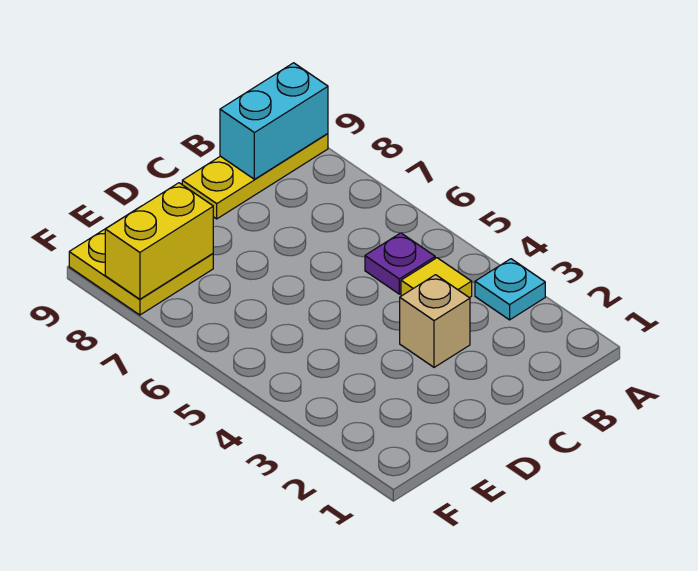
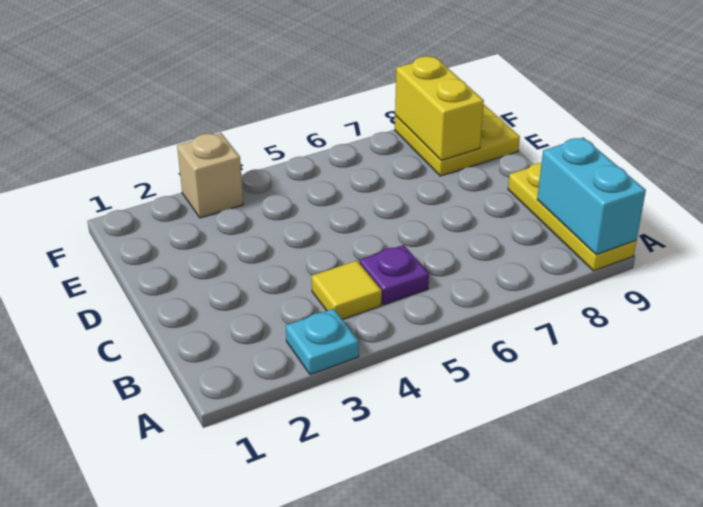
tan brick C3 level 1 -> tan brick F3 level 1

